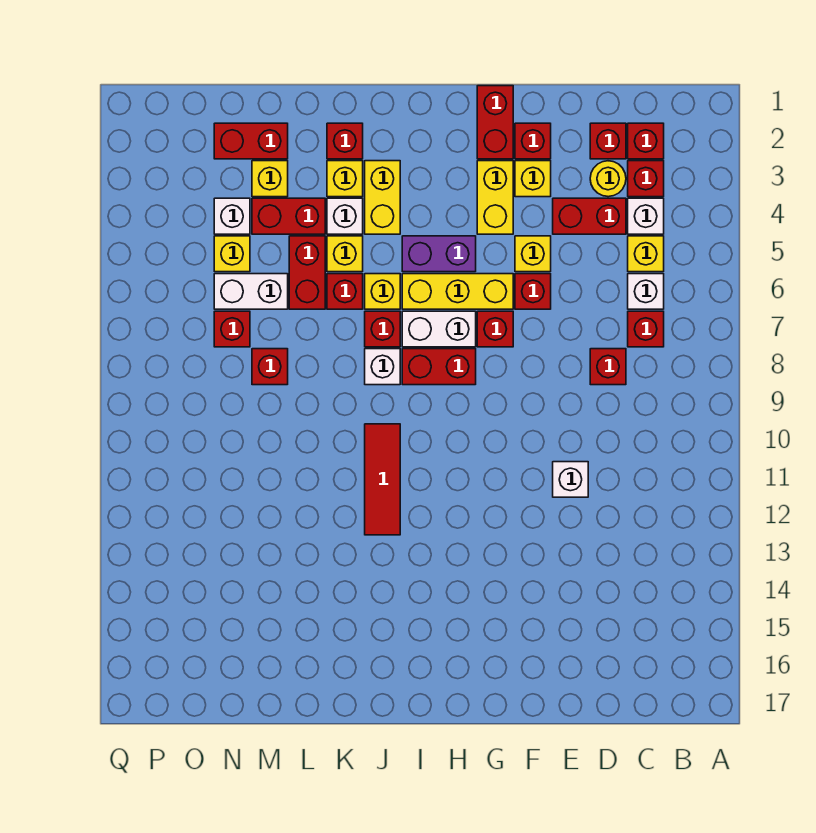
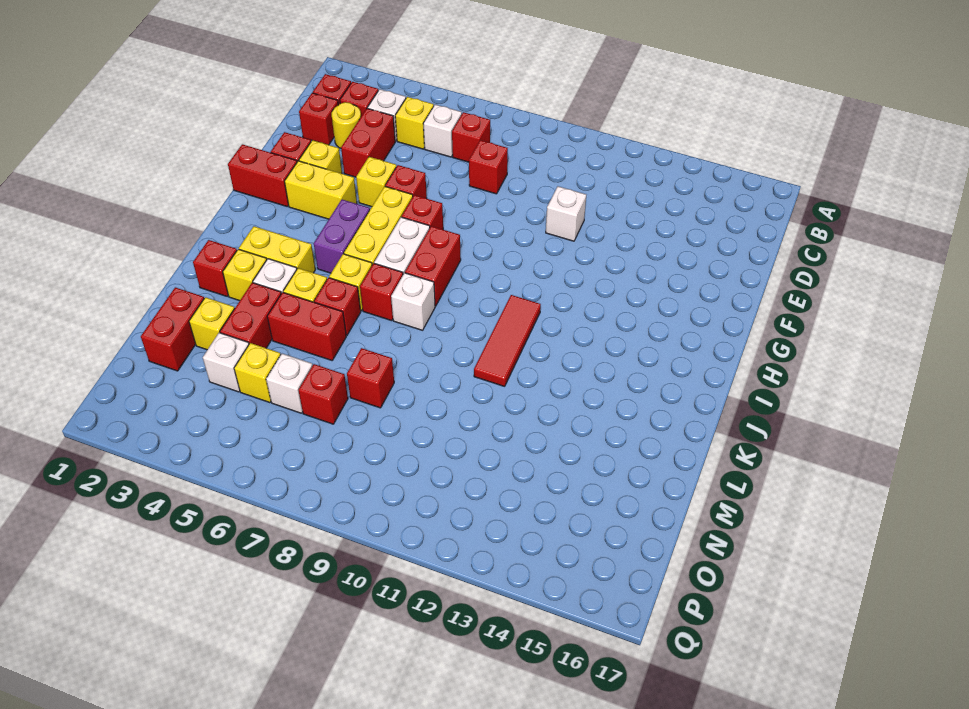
red tile J10:J12 level 1 -> red tile I11:K11 level 1
white brick M6:N6 level 1 -> white brick N6 level 1

